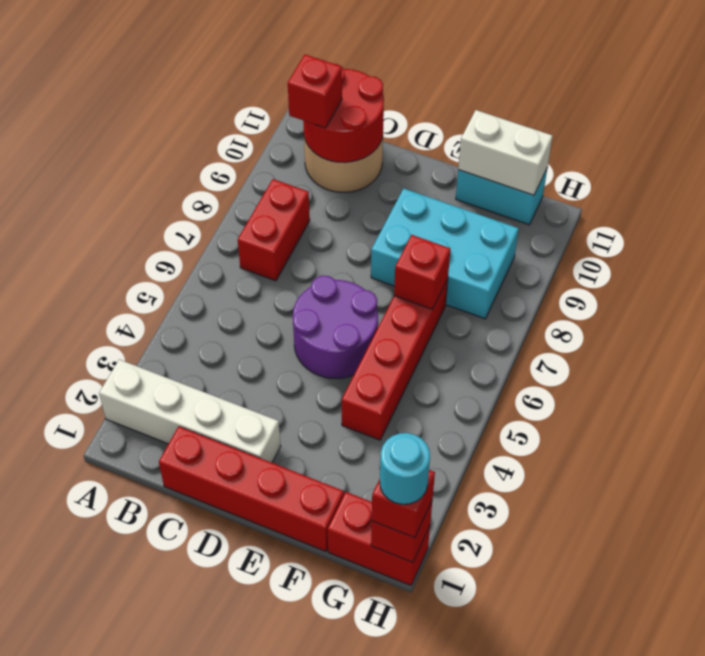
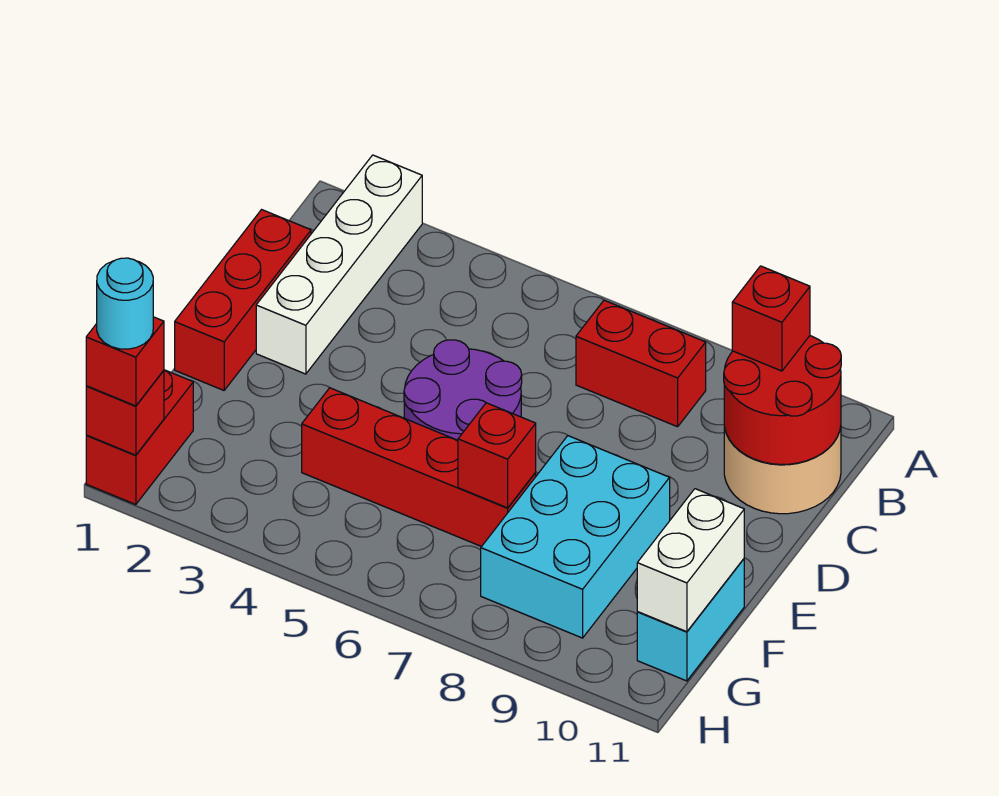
red brick C1:F1 level 1 -> red brick C1:E1 level 1

